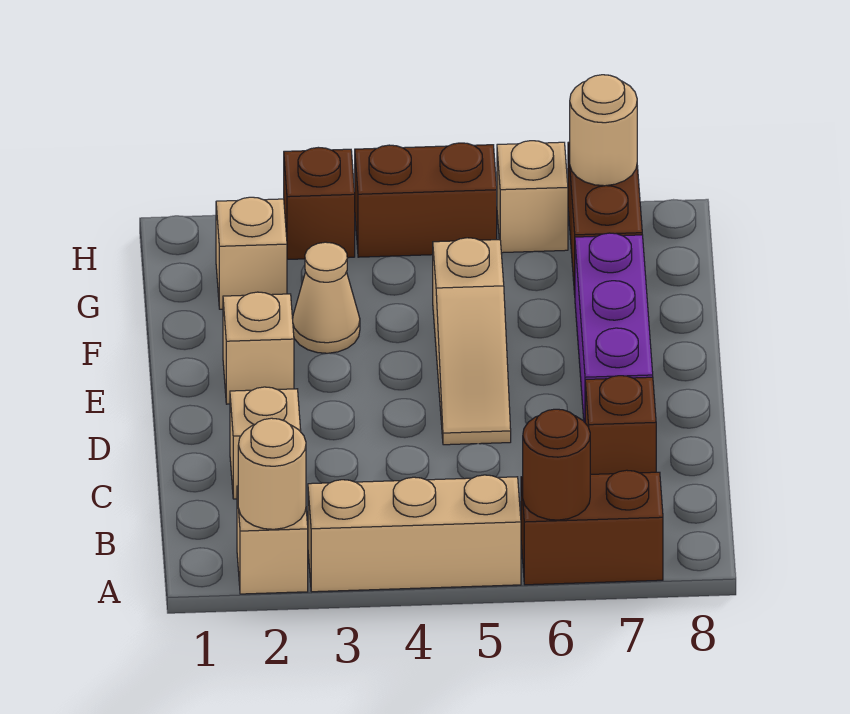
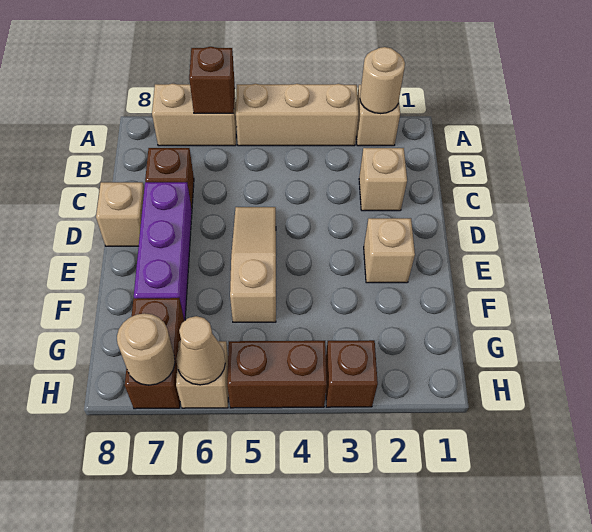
brown brick A6:A7 level 1 -> tan brick A6:A7 level 1
brown round brick A6 level 2 -> brown brick A6 level 2
tan cone F3 level 1 -> tan cone H6 level 2
tan brick G2 level 1 -> tan brick D8 level 1

